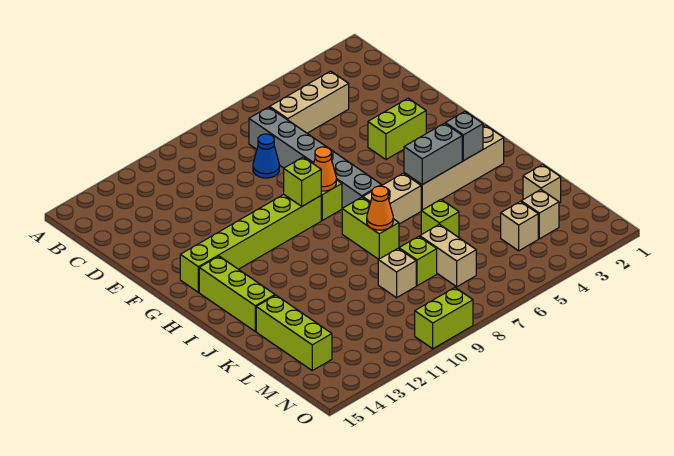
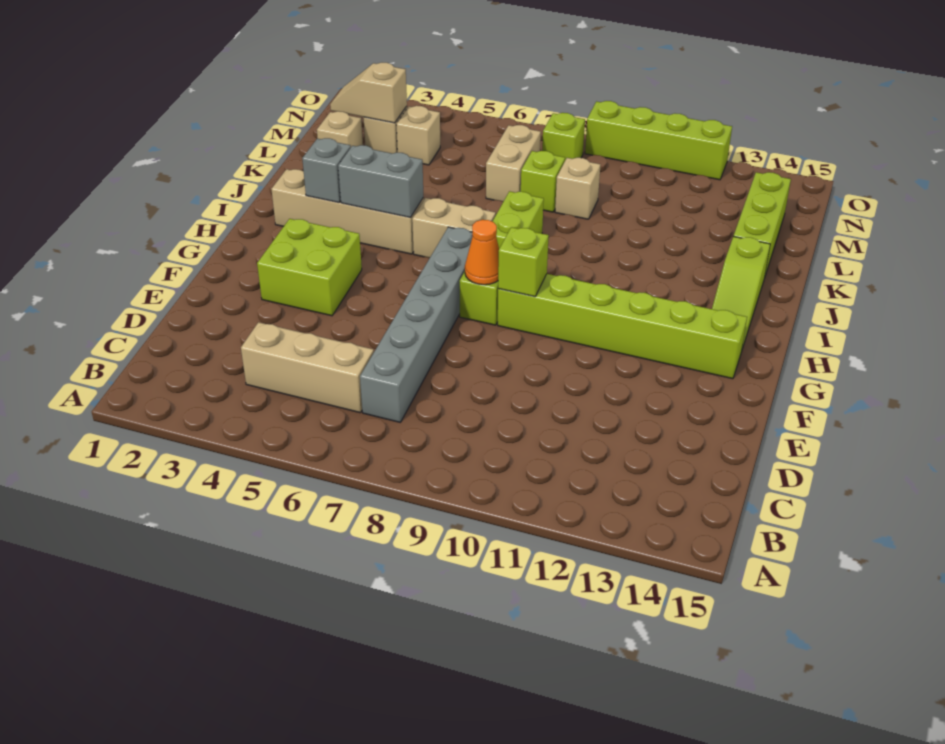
blue cone D8 level 1 -> none
lime brick F3:F4 level 1 -> lime brick F3:G4 level 1
lime brick H14:J14 level 1 -> lime slope H14:J14 level 1 top J
orange cone J8 level 2 -> none
lime brick K6 level 1 -> lime brick N8 level 1
none -> tan slope M2:M3 level 2 top 3
lime brick O9:O10 level 1 -> lime brick O9:O12 level 1

